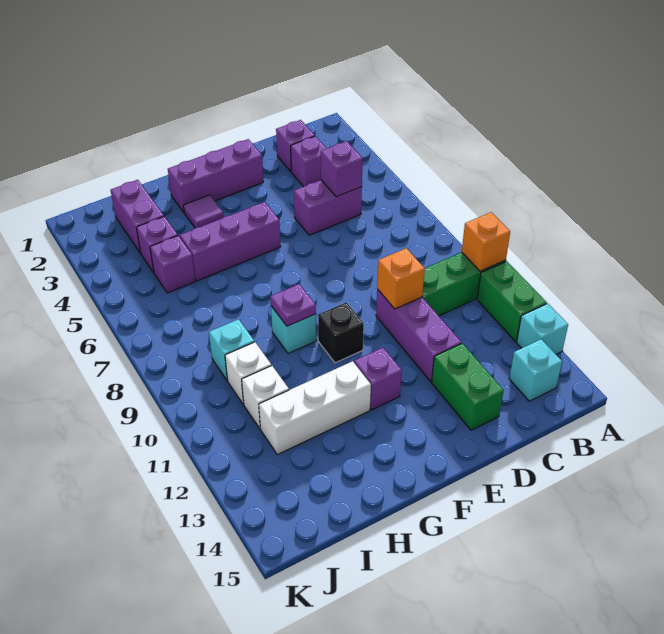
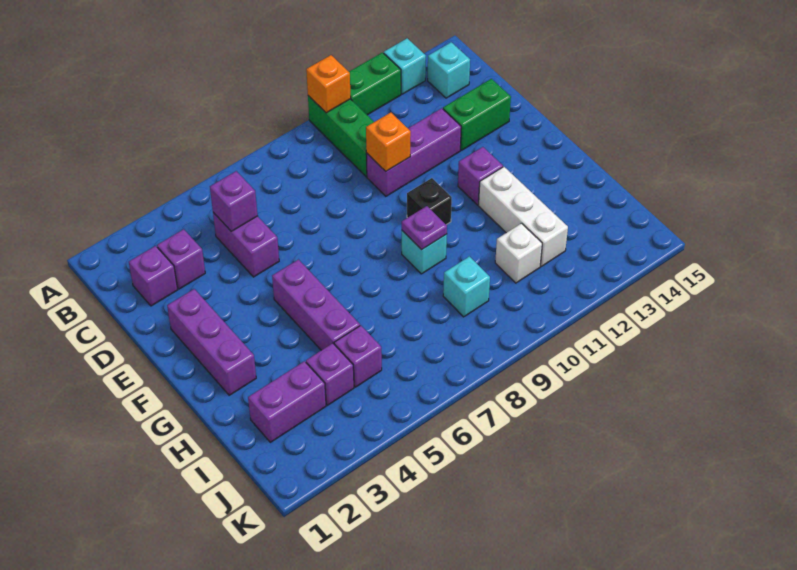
purple tile G3 level 1 -> none
white brick I10 level 1 -> none

